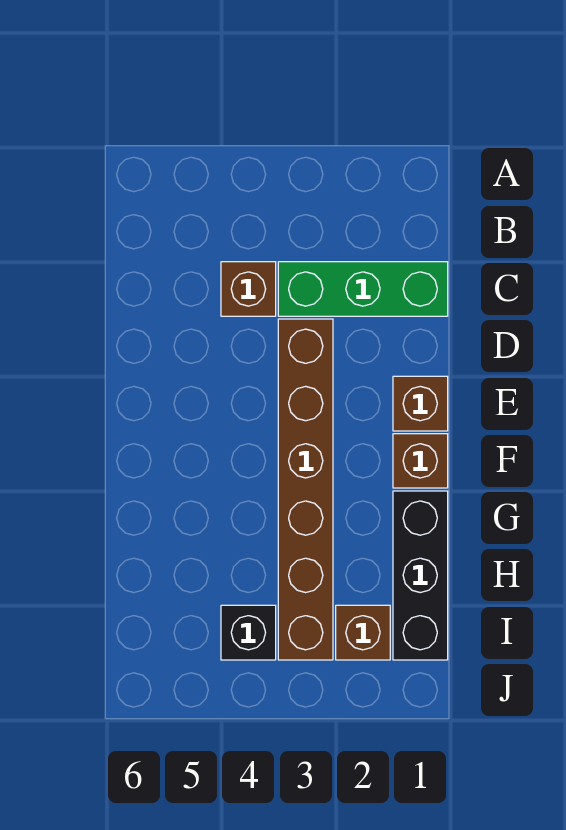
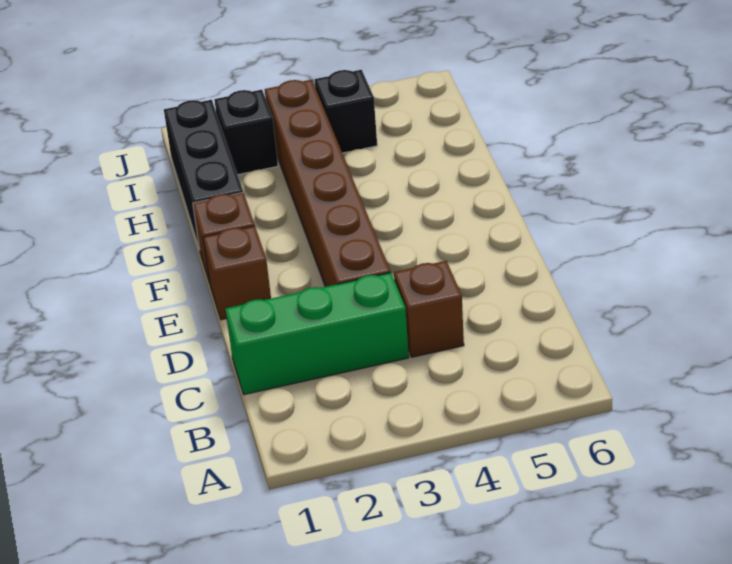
brown brick I2 level 1 -> black brick I2 level 1

